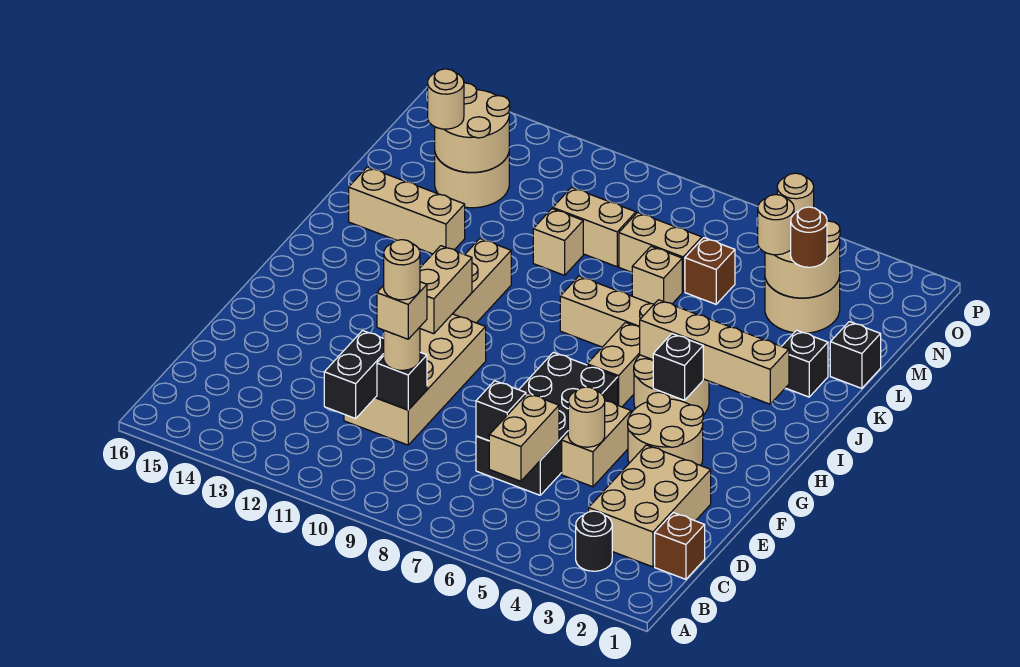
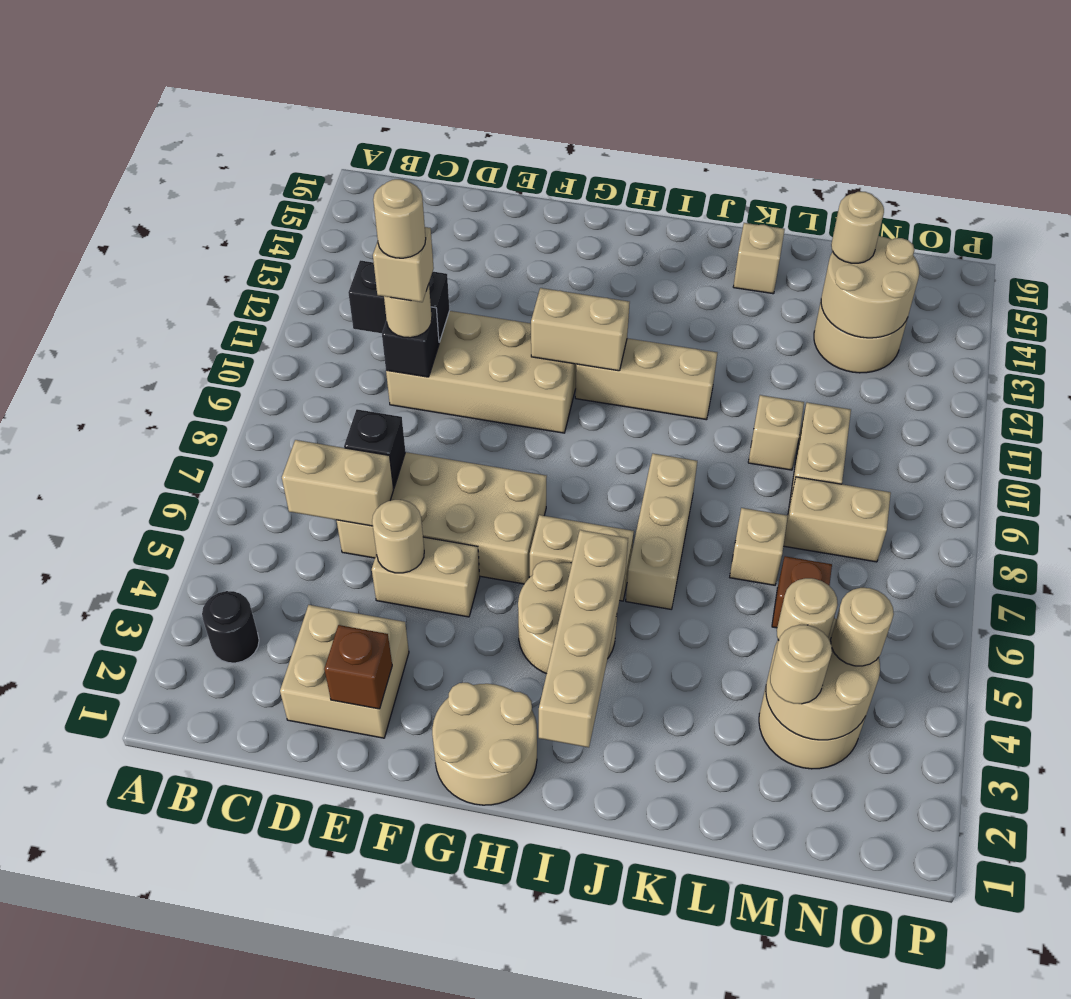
brown brick C1 level 1 -> brown brick E2 level 2
tan brick C2:E3 level 1 -> tan brick D2:E3 level 1
black brick D6:G7 level 1 -> tan brick D6:G7 level 1
tan round brick F3:G4 level 1 -> tan round brick G1:H2 level 1
black brick H4 level 2 -> none
black brick K2 level 1 -> none
tan brick K13:K15 level 1 -> tan brick K15 level 1
black brick L1 level 1 -> none
brown round brick M3 level 3 -> tan round brick M3 level 3
tan brick M7:M8 level 1 -> tan brick M8:N8 level 1

